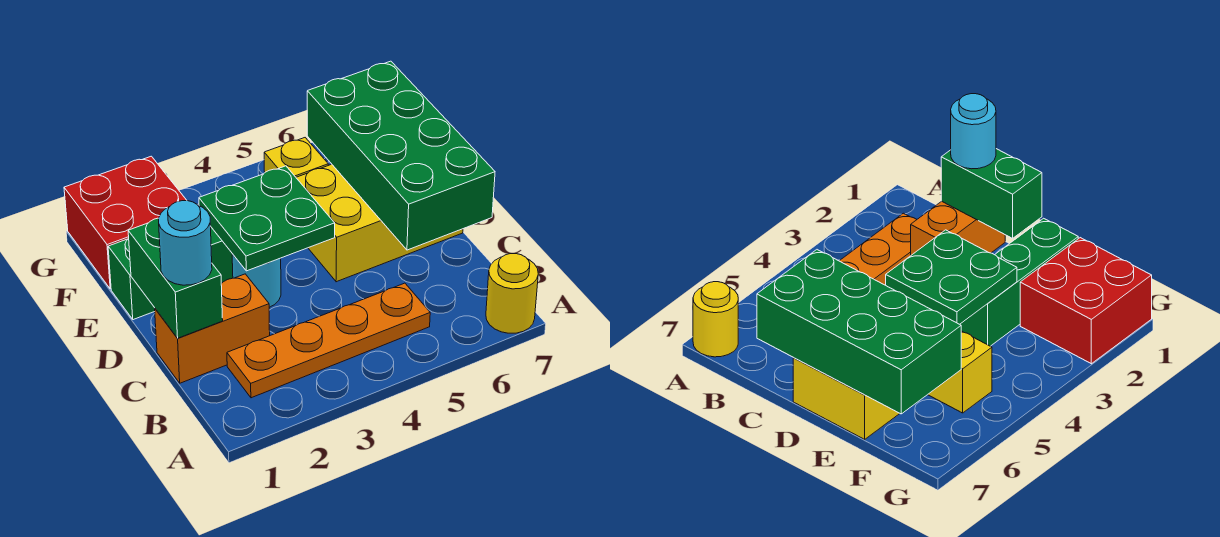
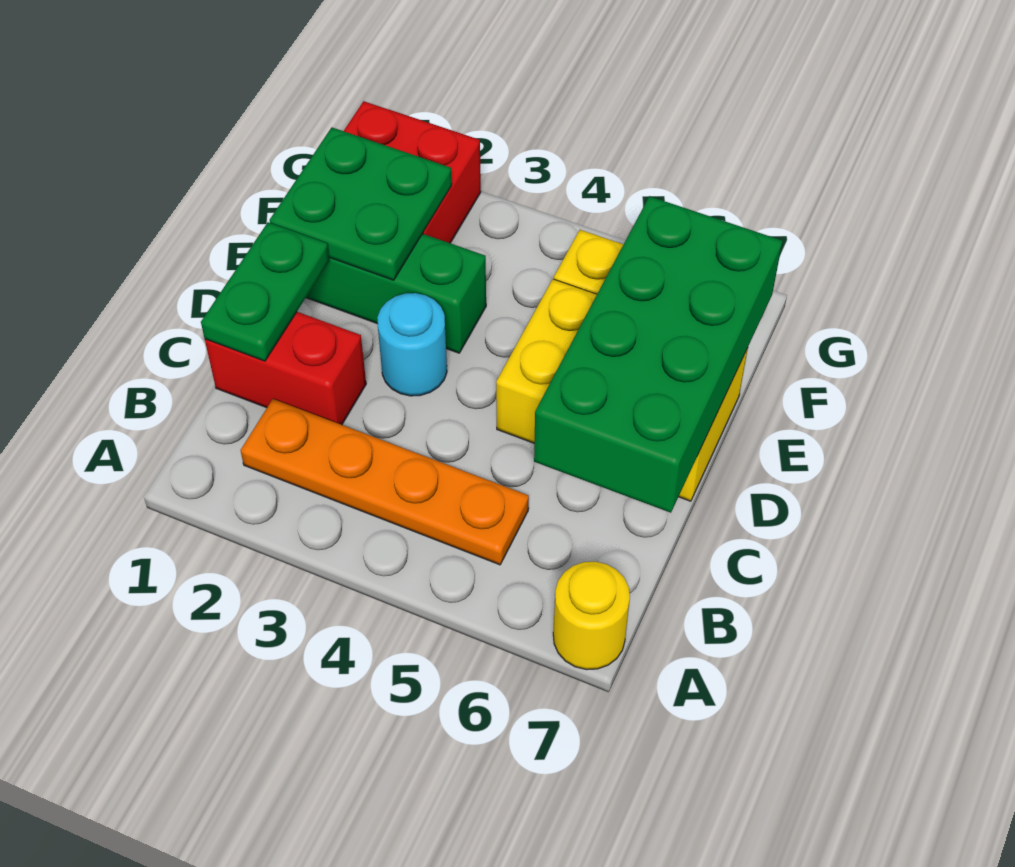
orange brick C1:C2 level 1 -> red brick C1:C2 level 1
green brick C1:D1 level 2 -> green plate C1:D1 level 2
cyan round brick C1 level 3 -> none
green plate D3:E4 level 2 -> green plate E1:F2 level 2

